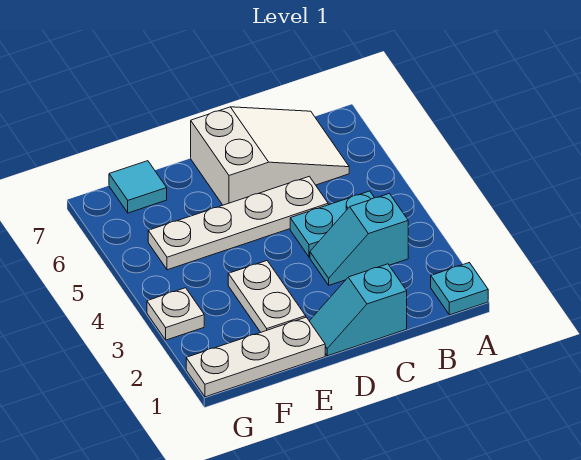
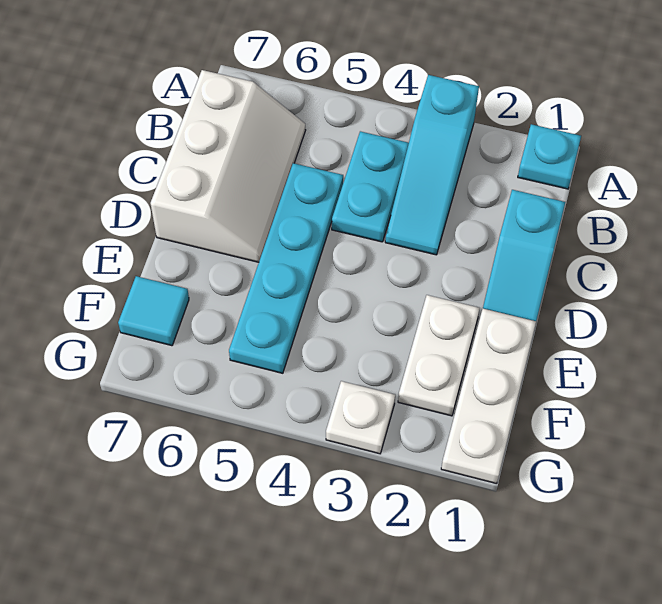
cyan slope B3:C3 level 1 top B -> cyan slope A3:C3 level 1 top A
white slope B6:D7 level 1 top D -> white slope B6:D7 level 1 top 7
white plate C5:F5 level 1 -> cyan plate C5:F5 level 1
white plate E2:E3 level 1 -> white plate E2:F2 level 1

